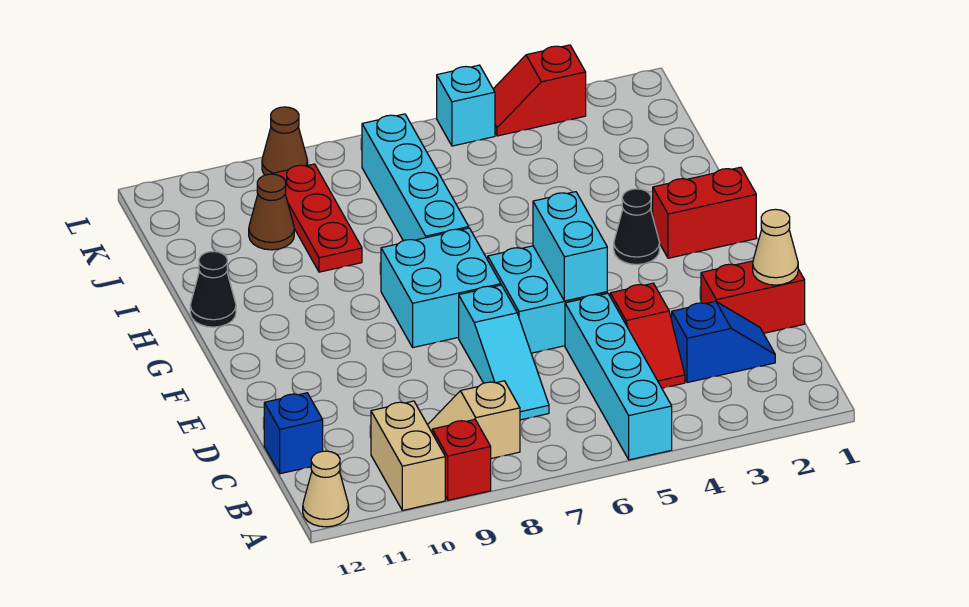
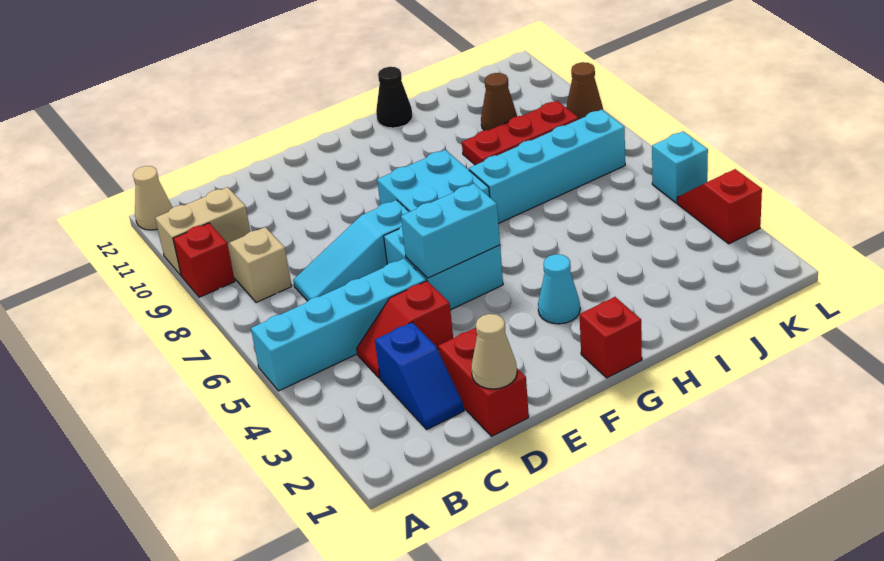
blue brick C12 level 1 -> none
red brick G1:G2 level 1 -> red brick G1 level 1
black cone G3 level 1 -> cyan cone G3 level 1

